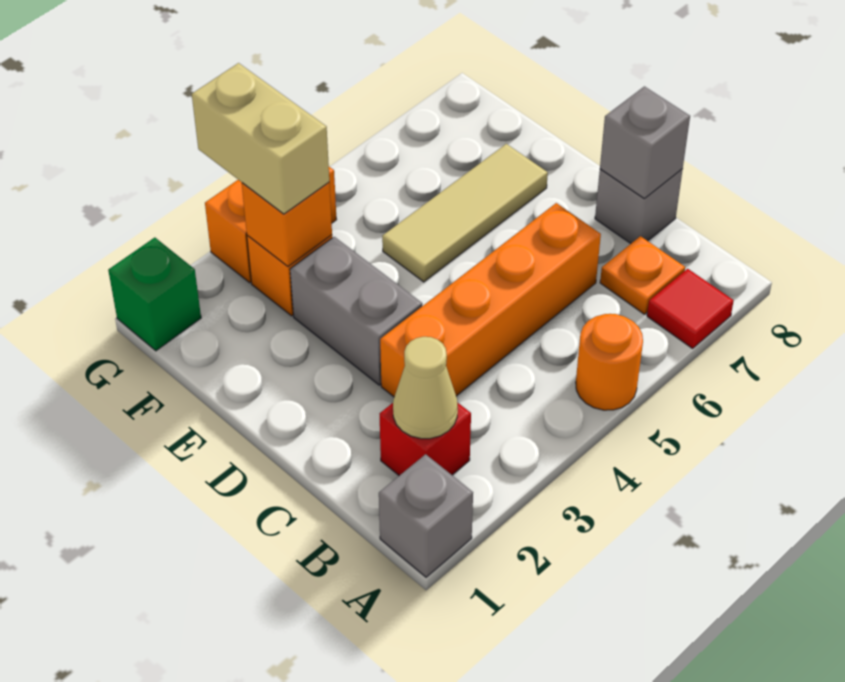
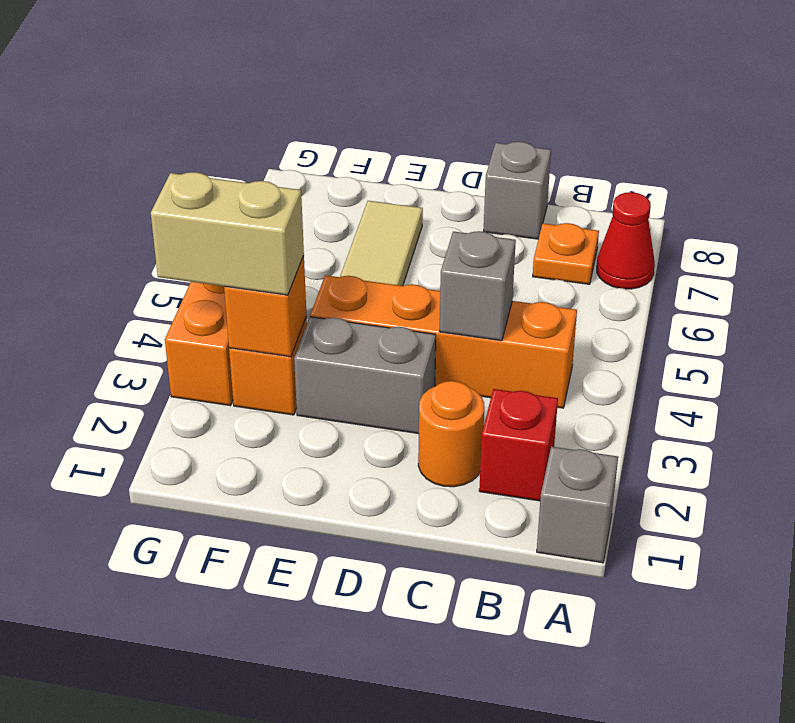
orange round brick A5 level 1 -> orange round brick C2 level 1
red tile A7 level 1 -> red cone A7 level 1
tan cone B2 level 2 -> none
orange brick C3:C6 level 1 -> orange brick B4:E4 level 1
grey brick C8 level 2 -> grey brick C4 level 2
green brick G1 level 1 -> none

